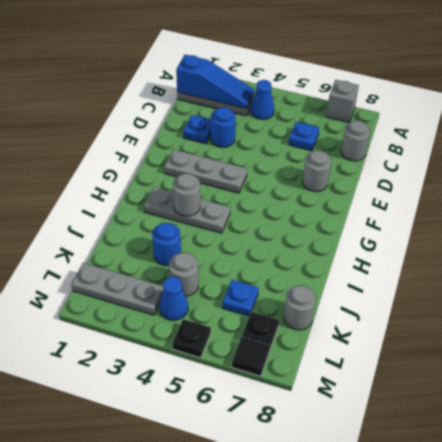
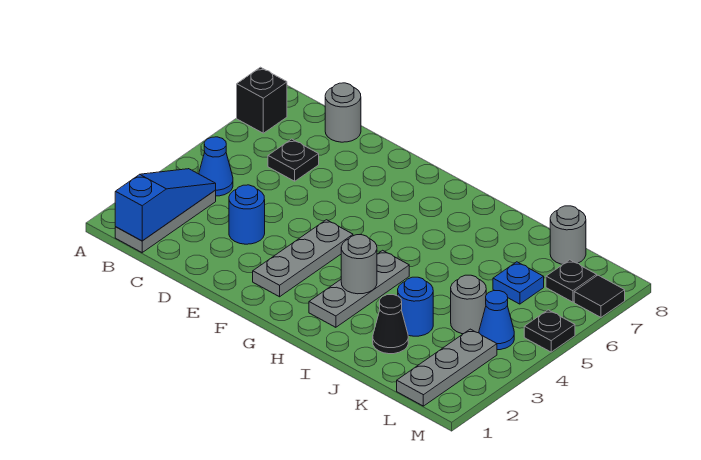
grey brick A7 level 1 -> black brick A7 level 1
blue plate C6 level 1 -> black plate C6 level 1
blue plate D2 level 1 -> none
grey round brick E7 level 1 -> none
none -> black cone J2 level 1

